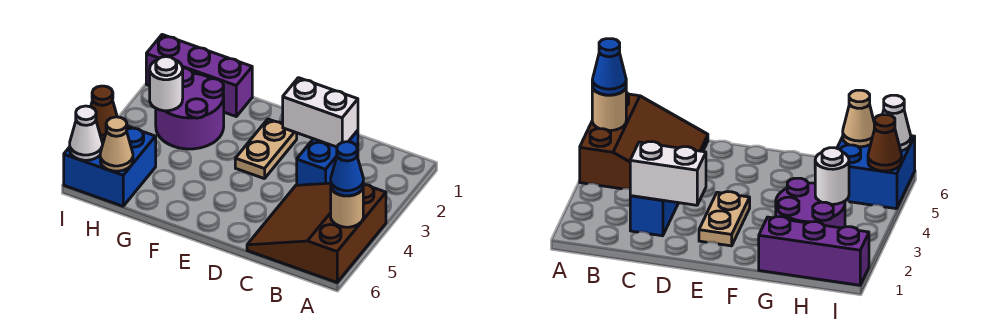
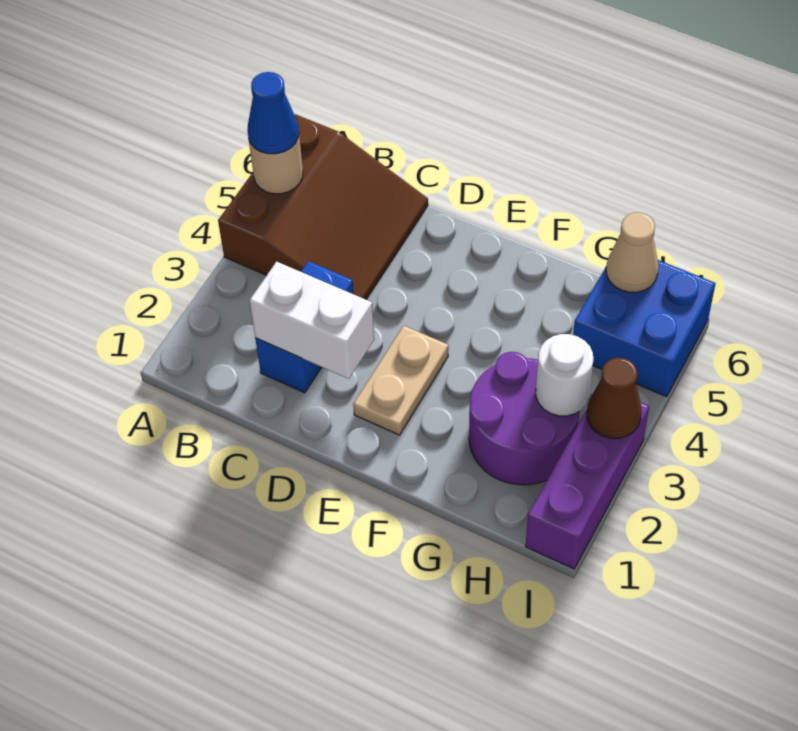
purple brick G1:I1 level 1 -> purple brick I1:I3 level 1
brown cone I5 level 2 -> brown cone I3 level 2
white cone I6 level 2 -> none

